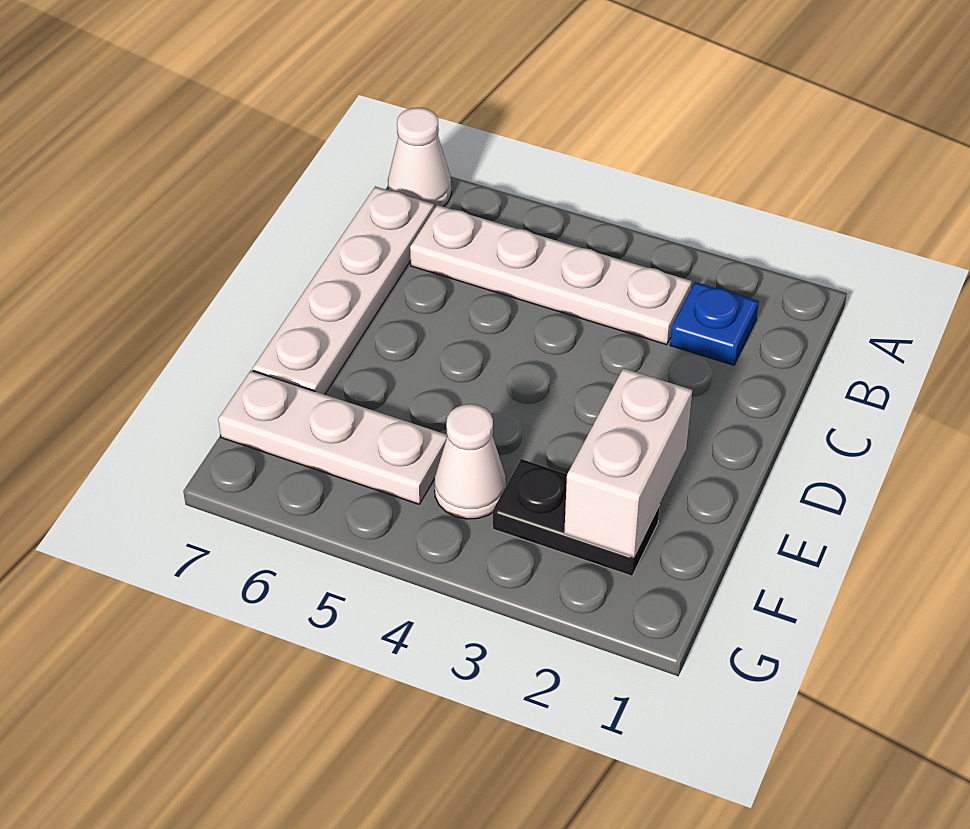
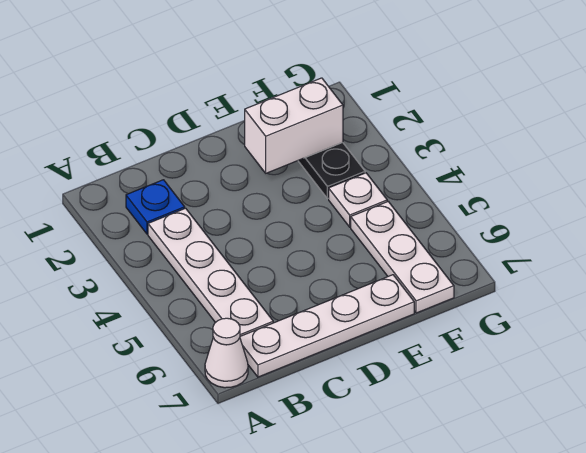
white cone F4 level 1 -> white plate F4 level 1

